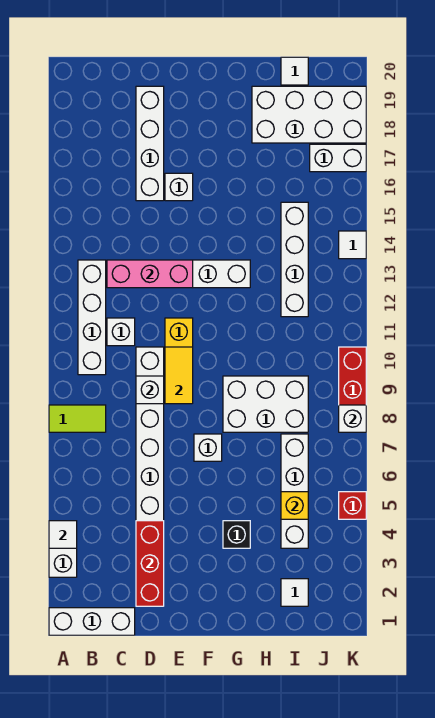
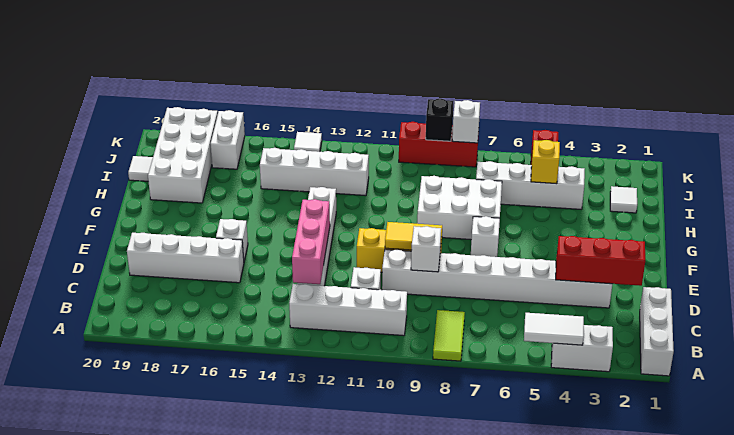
white tile A4 level 2 -> white tile A4:A5 level 2
black brick G4 level 1 -> black brick K9 level 2
white brick G8:I9 level 1 -> white brick G7:H9 level 1

